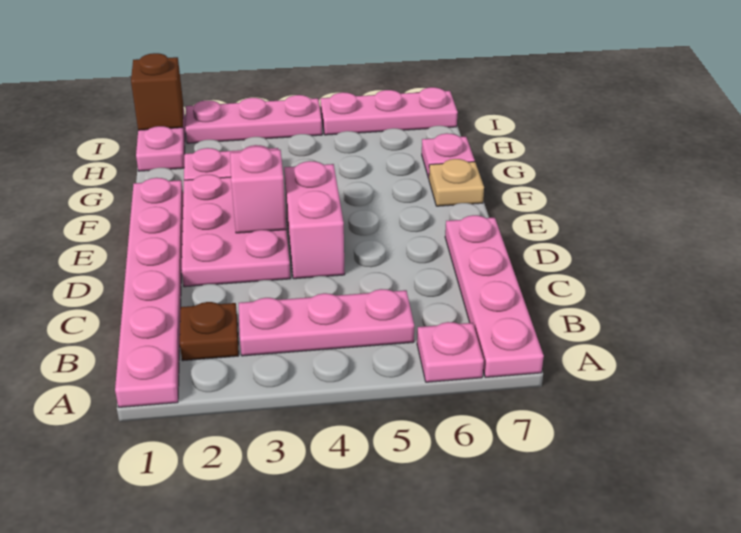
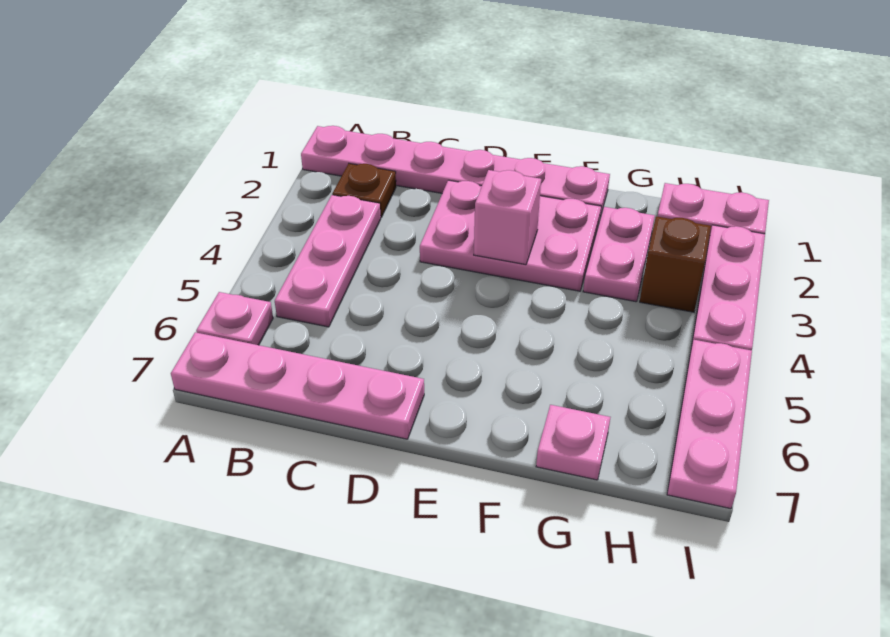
pink brick D4:E4 level 1 -> none
tan plate F7 level 1 -> none
brown brick I1 level 2 -> brown brick H3 level 1

